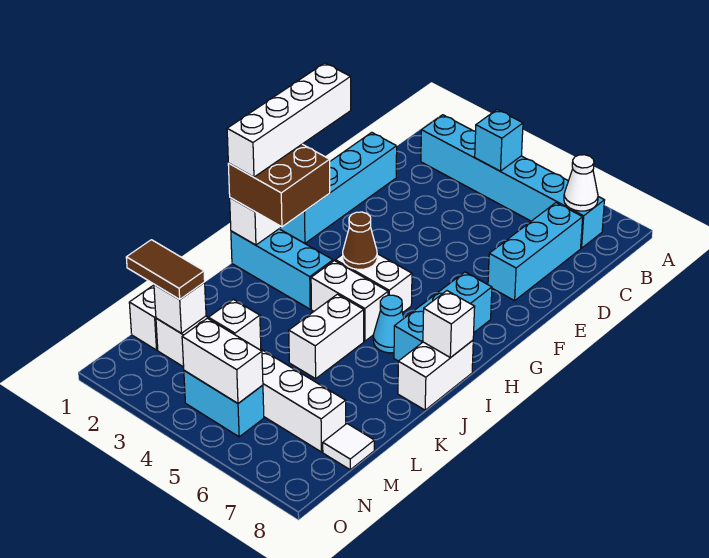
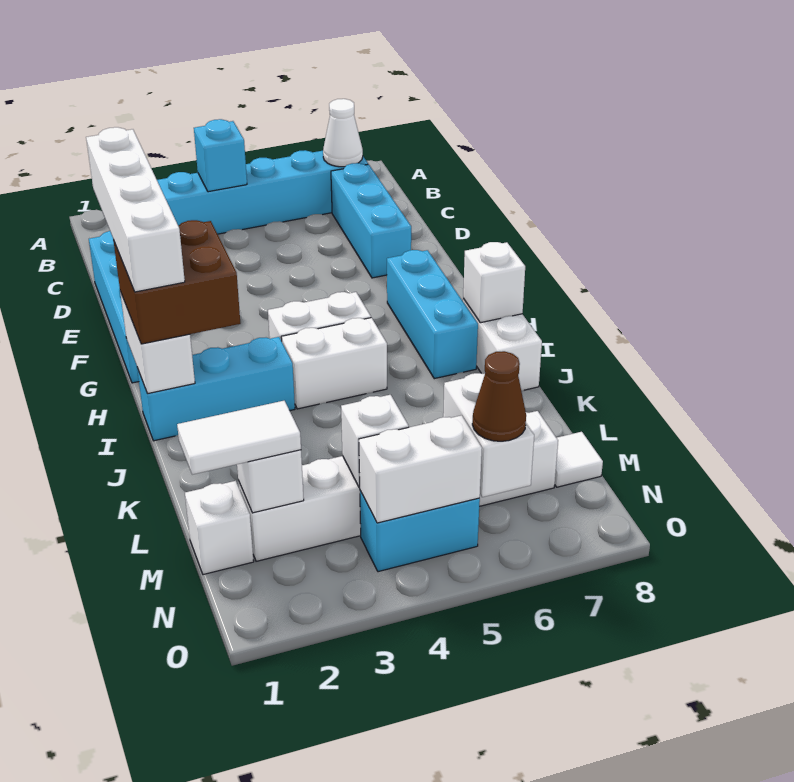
brown cone H4 level 2 -> brown cone N6 level 3
cyan cone I6 level 1 -> none
white brick J5:K5 level 1 -> white brick M6:N6 level 2
brown tile M1:M2 level 3 -> white tile M1:M2 level 3

